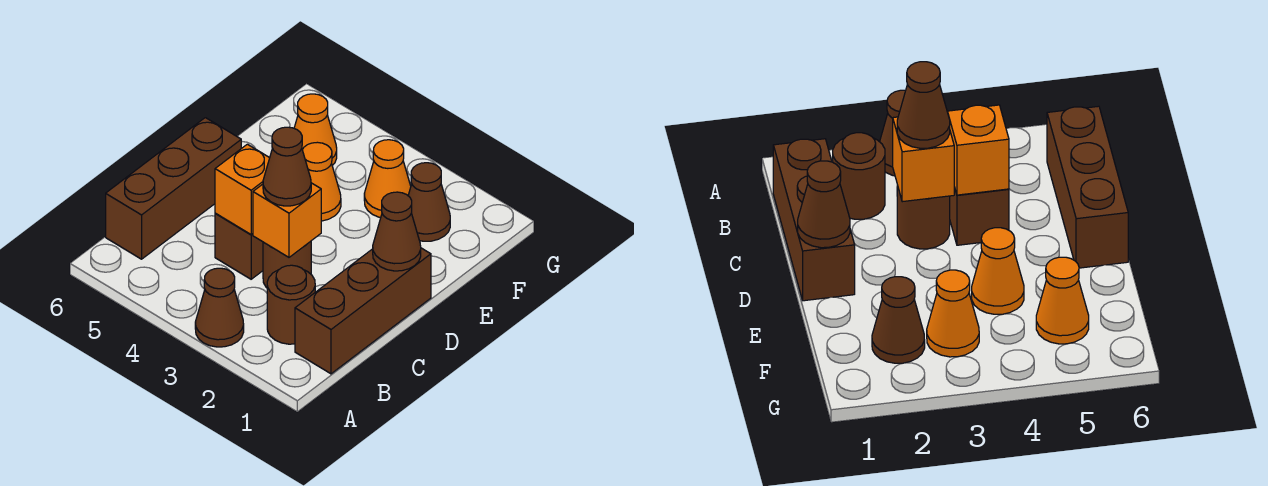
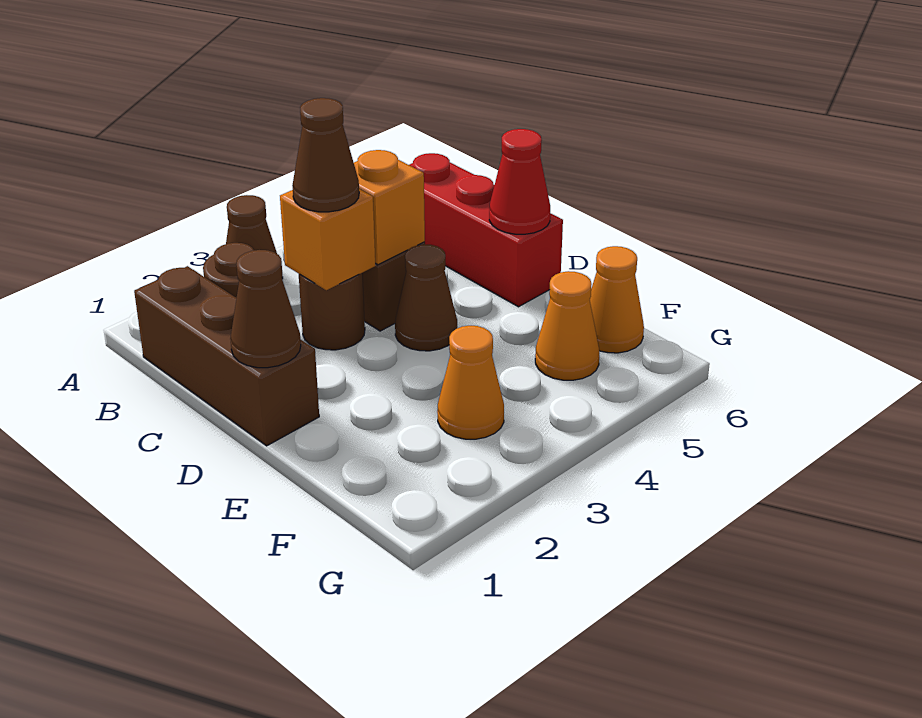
brown brick B6:D6 level 1 -> red brick B6:D6 level 1
none -> red cone D6 level 2
orange cone E4 level 1 -> orange cone F6 level 1
brown cone F2 level 1 -> brown cone D4 level 1

